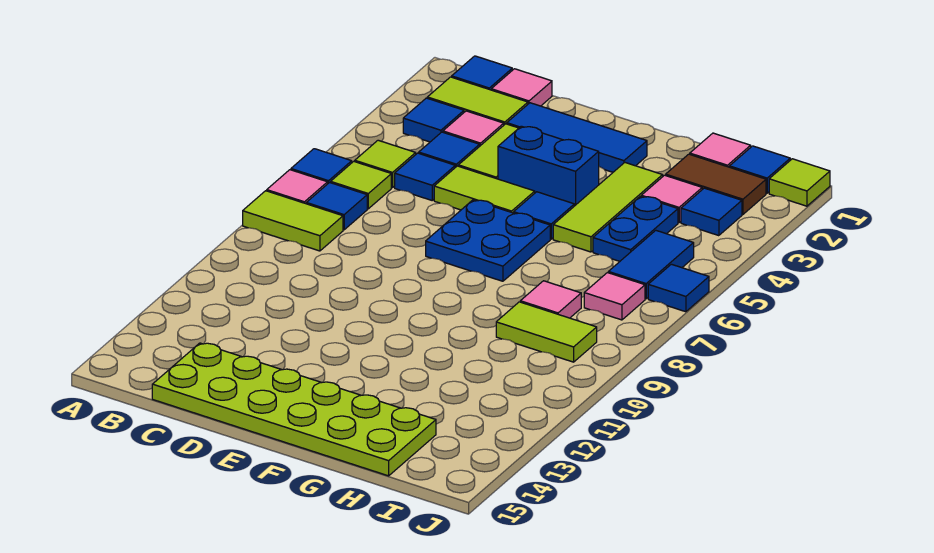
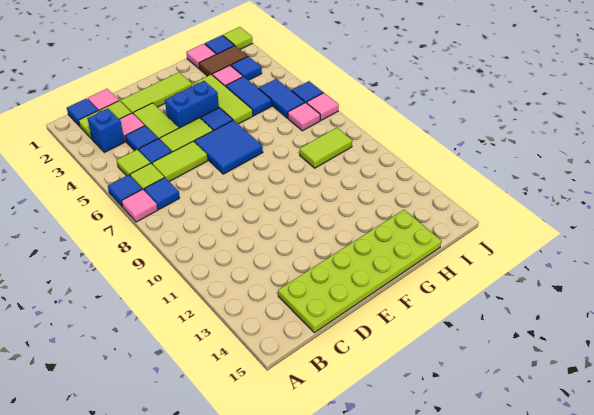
lime tile A8:B8 level 1 -> lime tile C6:D6 level 1
blue tile B3 level 1 -> blue brick B3 level 1
blue tile D2:F2 level 1 -> lime tile D2:F2 level 1
blue plate E6:F7 level 1 -> blue tile E6:F7 level 1
blue plate H4:H5 level 1 -> blue tile H4:H5 level 1
pink tile H8 level 1 -> pink tile J7 level 1

